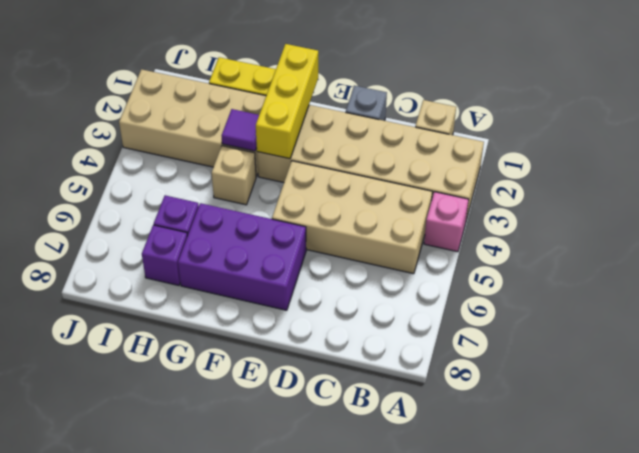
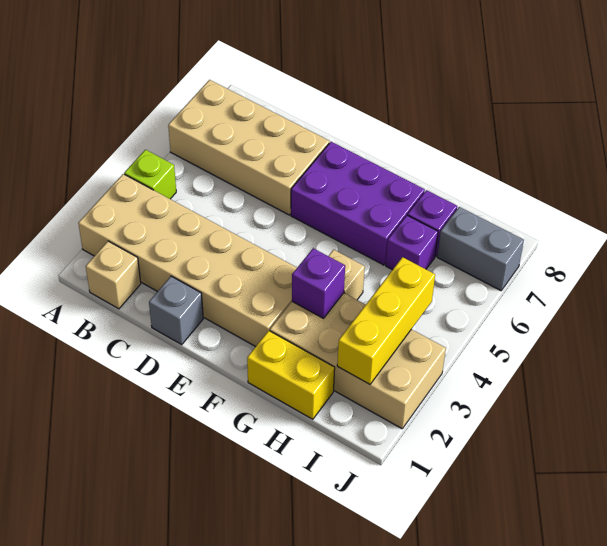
pink brick A4 level 1 -> lime brick A4 level 1
tan brick B4:E5 level 1 -> tan brick A6:D7 level 1
yellow brick F1:F3 level 2 -> yellow brick I2:I4 level 2
purple tile G3 level 2 -> purple brick G3 level 2
none -> grey brick I7:J7 level 1

